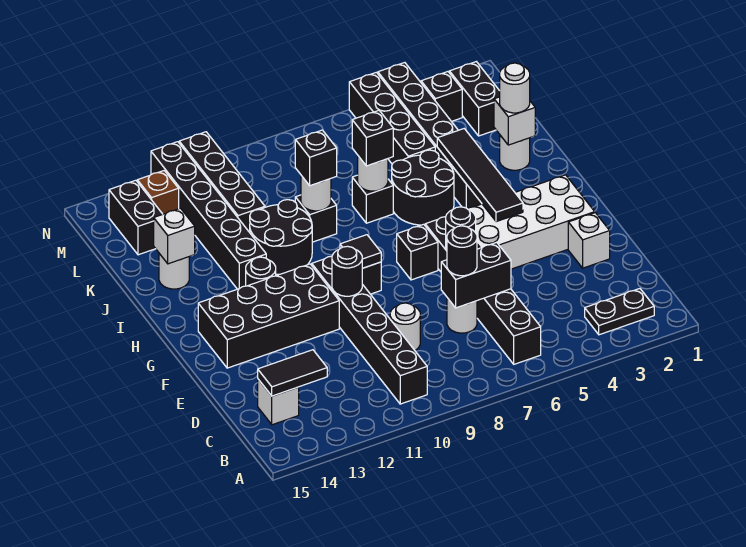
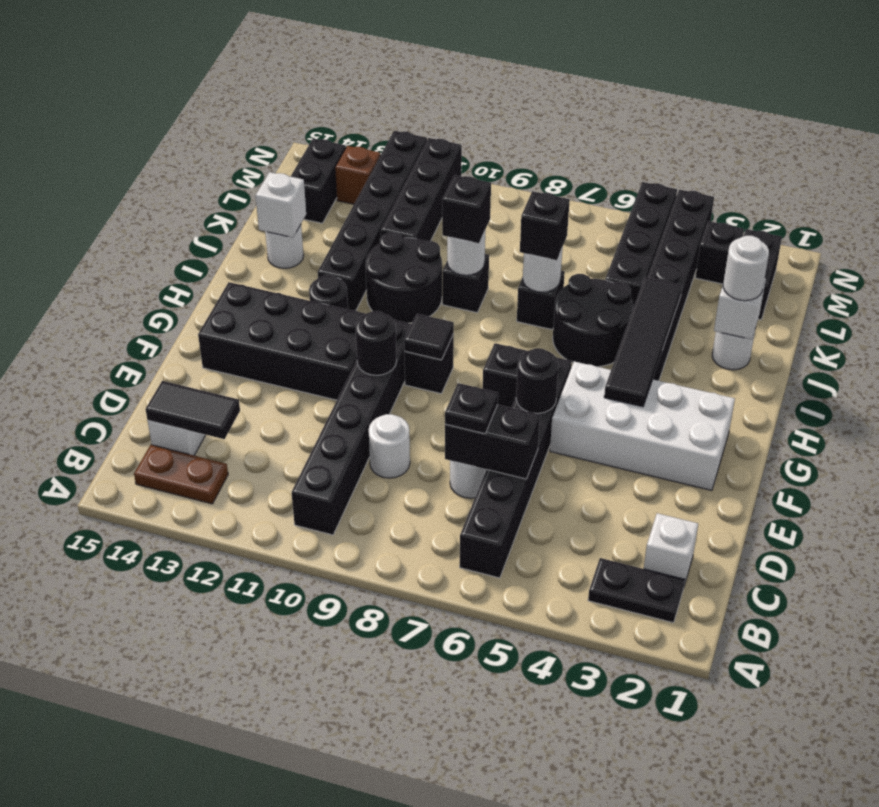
none -> brown plate B13:B14 level 1
black round brick D7 level 3 -> black plate D7 level 3
white brick E2 level 1 -> white brick C2 level 1

